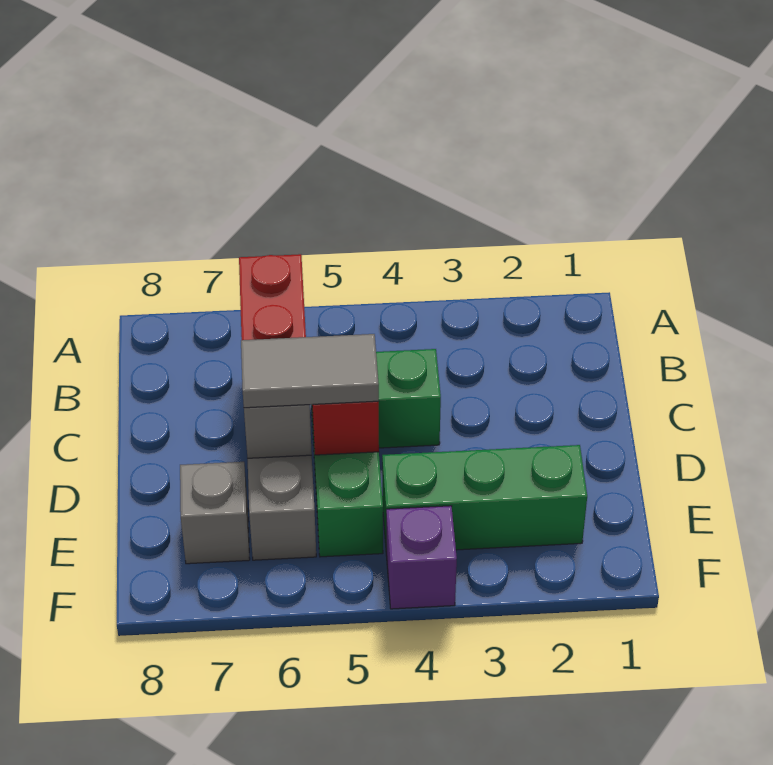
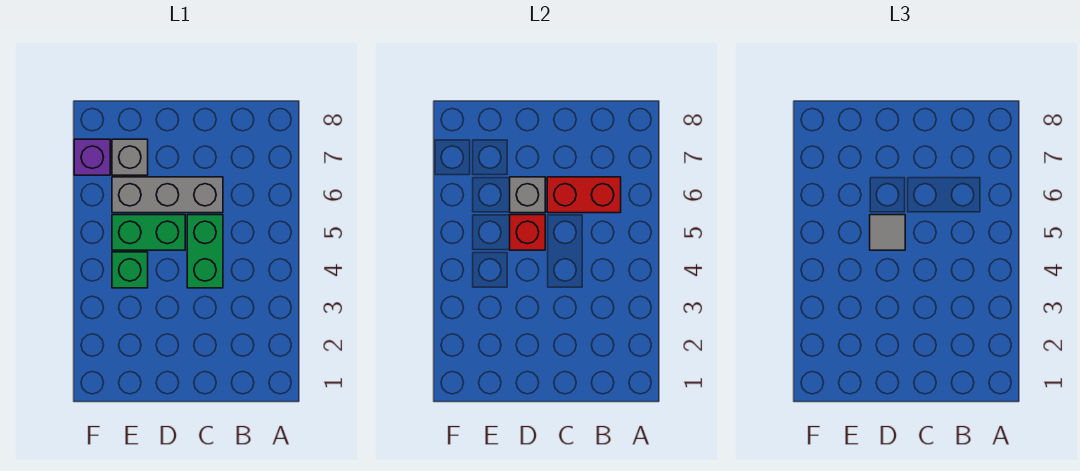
grey tile D5:D6 level 3 -> grey tile D5 level 3
green brick E2:E4 level 1 -> green brick E4 level 1
purple brick F4 level 1 -> purple brick F7 level 1

